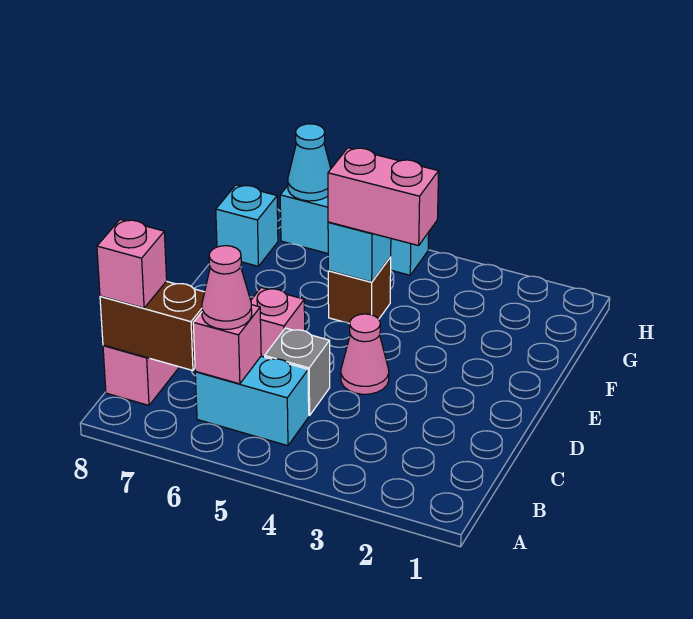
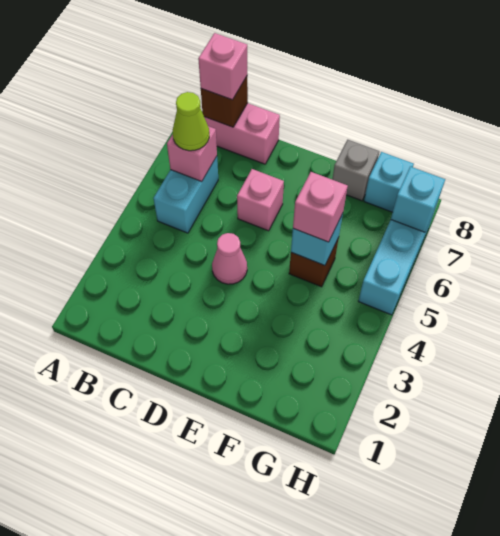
pink cone B6 level 3 -> lime cone B6 level 3
brown brick B7:B8 level 2 -> brown brick B8 level 2
grey brick C5 level 1 -> grey brick F8 level 1
pink brick F4:F5 level 3 -> pink brick F5 level 3
cyan cone H7 level 2 -> cyan brick H7 level 2

